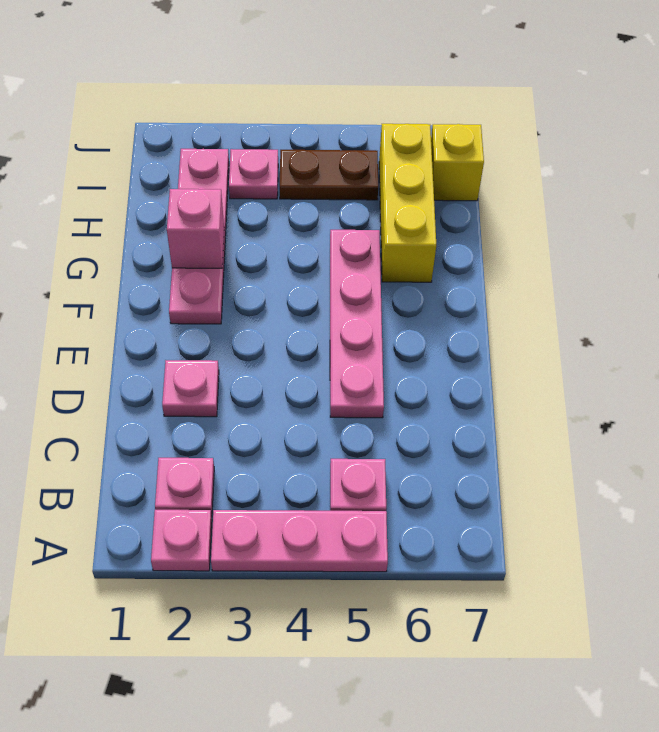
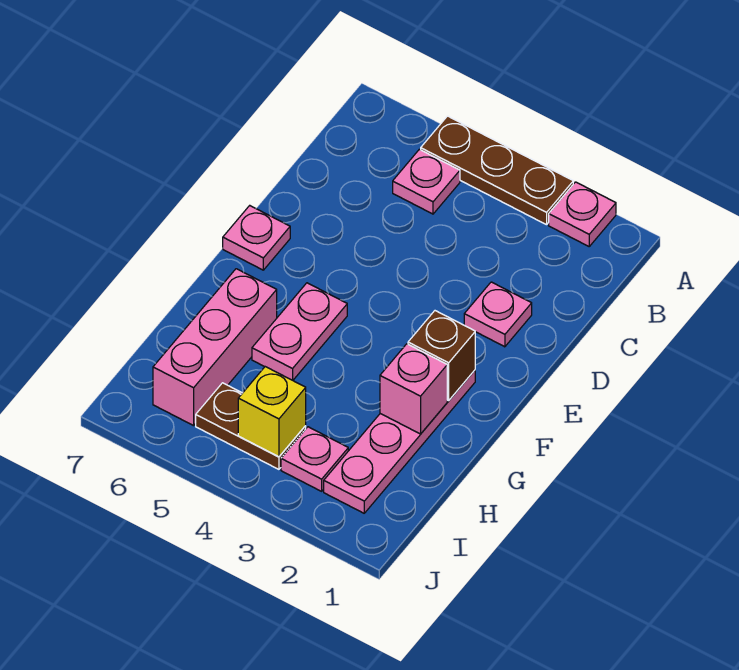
pink plate A3:A5 level 1 -> brown plate A3:A5 level 1
pink plate B2 level 1 -> pink plate E7 level 1
pink plate D5:G5 level 1 -> pink plate F5:G5 level 1
none -> brown brick F2 level 2
yellow brick G6:I6 level 1 -> pink brick G6:I6 level 1
yellow brick I7 level 1 -> yellow brick I4 level 2

